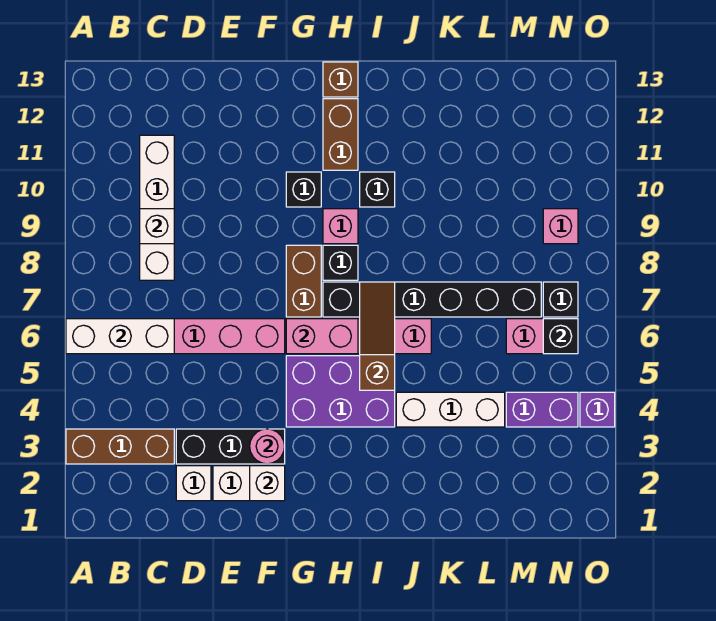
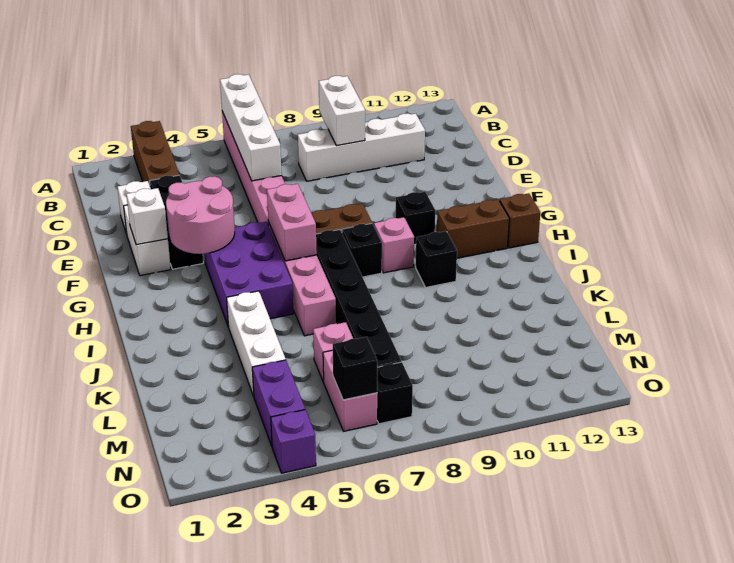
white brick A6:C6 level 2 -> white brick A6:D6 level 2
white brick C9 level 2 -> white brick B9:C9 level 2
pink round brick F3 level 2 -> pink round brick F3:G4 level 2
brown slope I5:I7 level 2 top 5 -> none
pink brick N9 level 1 -> pink brick L6 level 1

